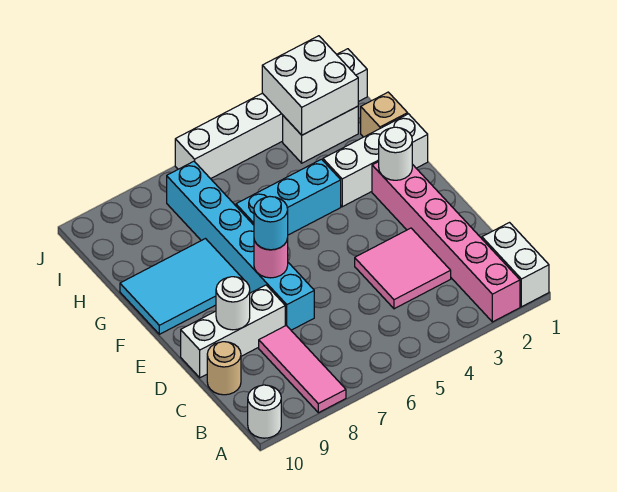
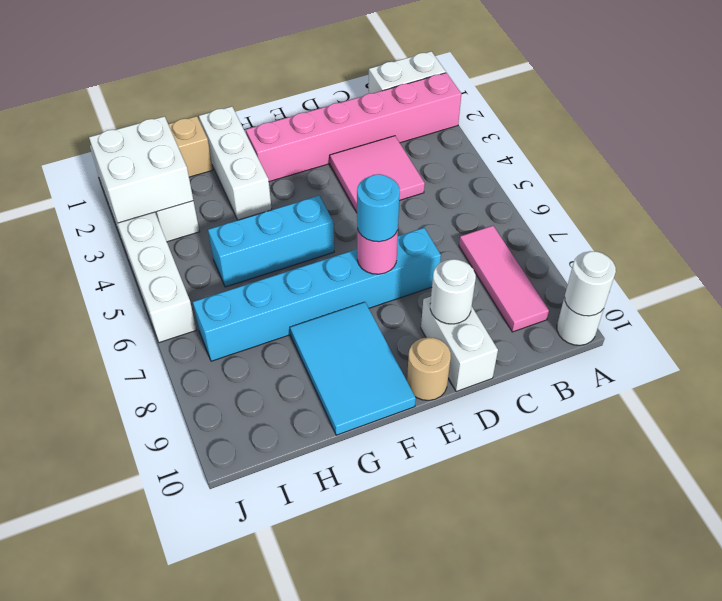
pink tile A8:C8 level 1 -> pink tile B7:B9 level 1
tan round brick C10 level 1 -> tan round brick E10 level 1
white brick D8:D10 level 1 -> white brick D9:D10 level 1
white round brick F2 level 2 -> white round brick A10 level 2
cyan brick G4:G6 level 1 -> cyan brick F5:H5 level 1

